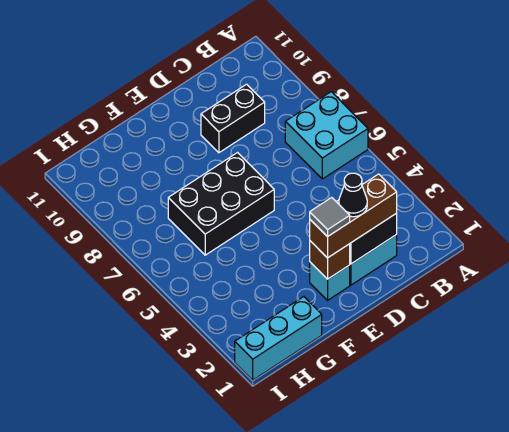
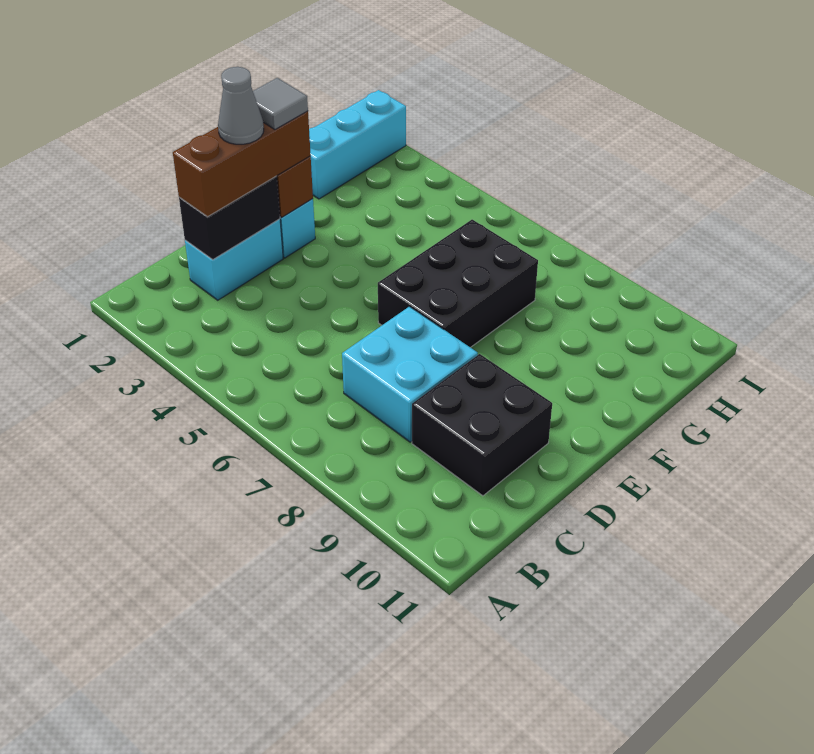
cyan brick A6:B7 level 1 -> cyan brick C7:D8 level 1
black brick C9:D9 level 1 -> black brick C9:D10 level 1
black cone D2 level 4 -> grey cone D2 level 4

